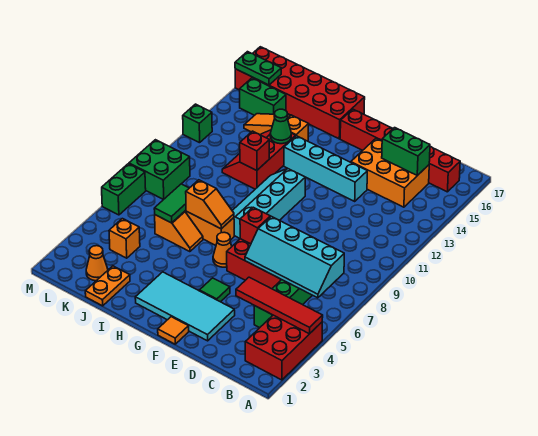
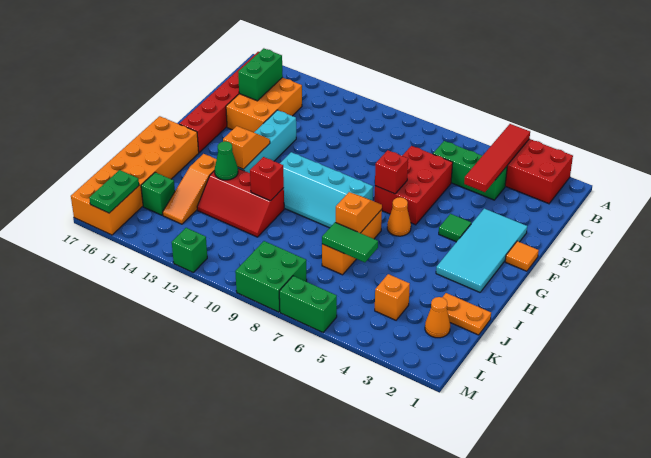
cyan slope B6:E7 level 2 top 7 -> none
red brick H16:M17 level 1 -> orange brick H16:M17 level 1
orange slope I6:J6 level 1 top J -> orange slope G13:H13 level 2 top H
green brick K15:L15 level 1 -> green brick K15 level 1

